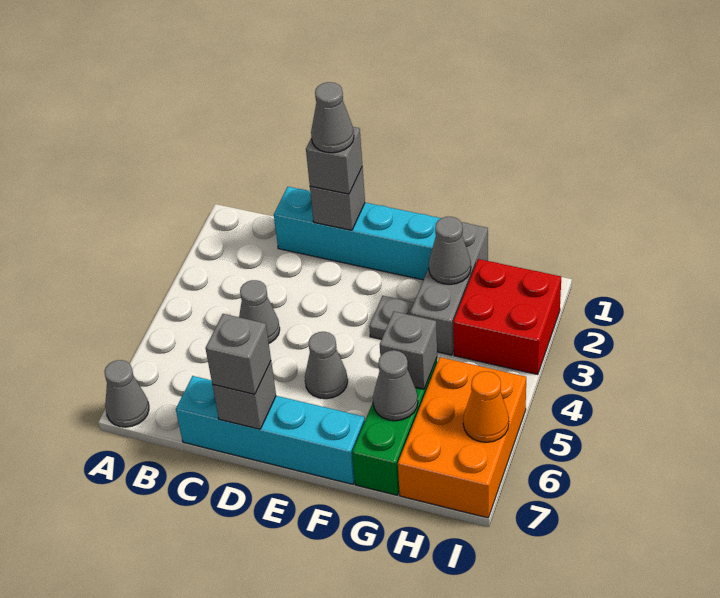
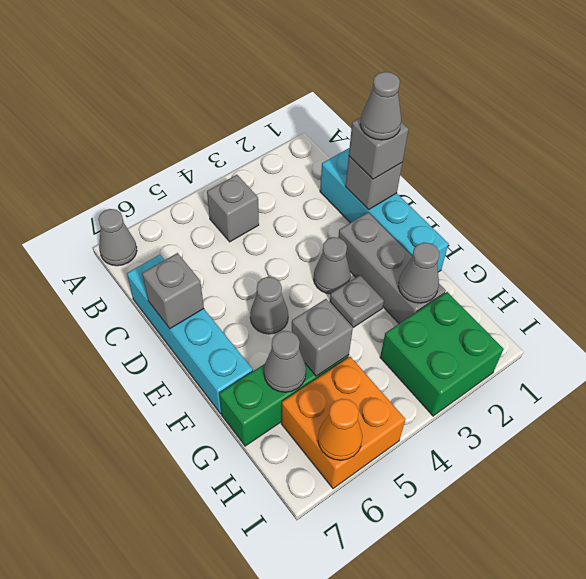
grey cone C4 level 1 -> grey cone E3 level 1
grey brick D7 level 3 -> grey brick B4 level 1
grey brick G1:G3 level 1 -> grey brick E2:G2 level 1
red brick H2:I3 level 1 -> green brick H2:I3 level 1
orange brick H5:I7 level 1 -> orange brick H5:I6 level 1

